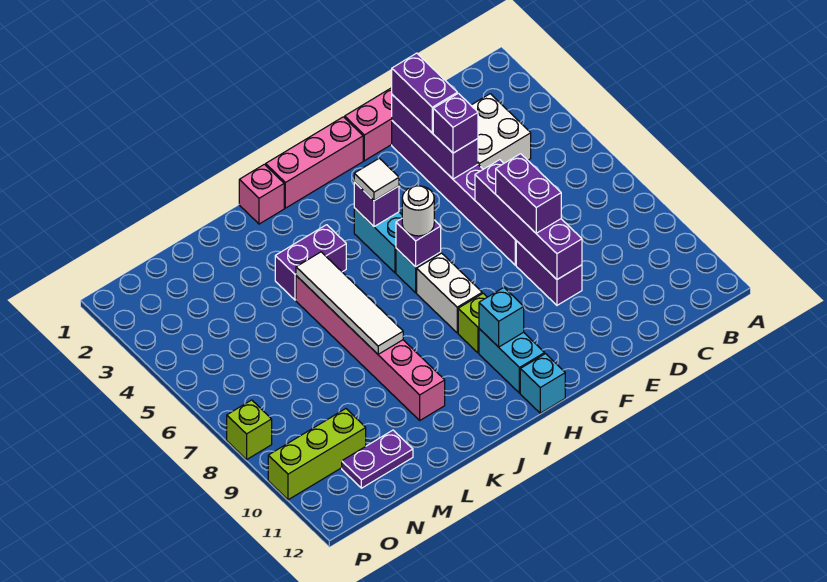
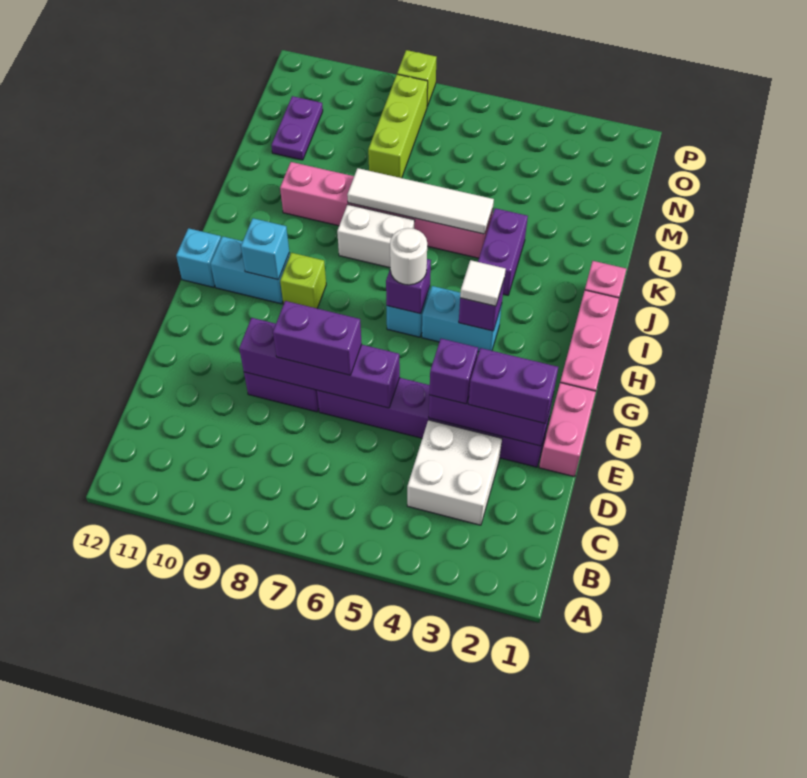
white brick H7:H8 level 1 -> white brick J7:J8 level 1
lime brick N10:P10 level 1 -> lime brick M8:O8 level 1

